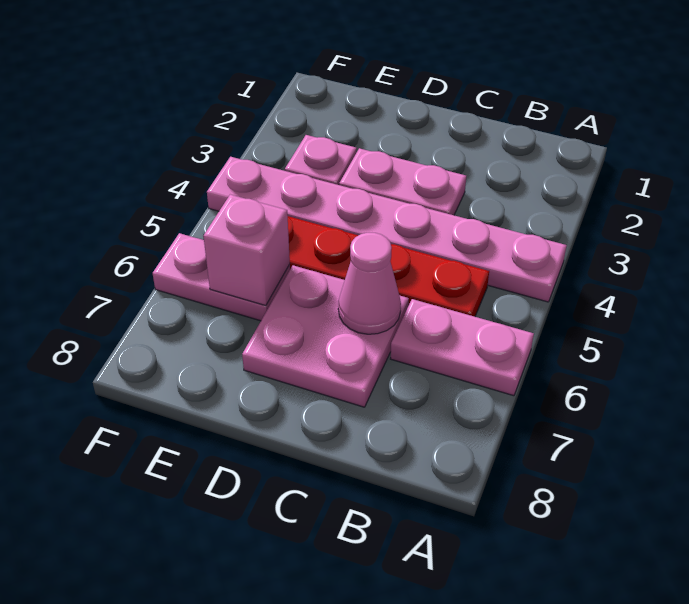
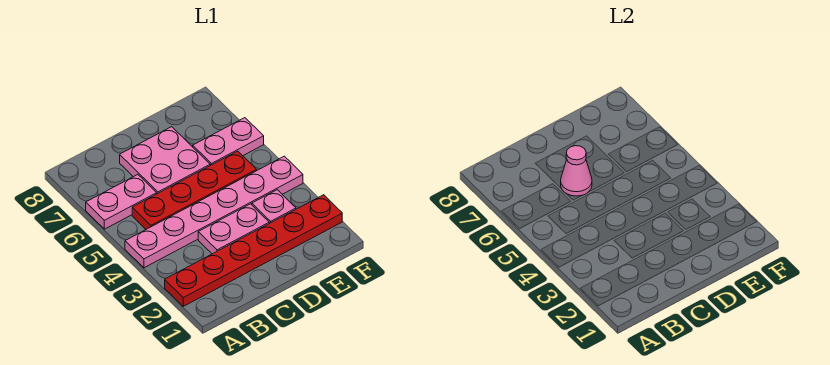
none -> red plate A2:F2 level 1
pink brick E6 level 2 -> none

